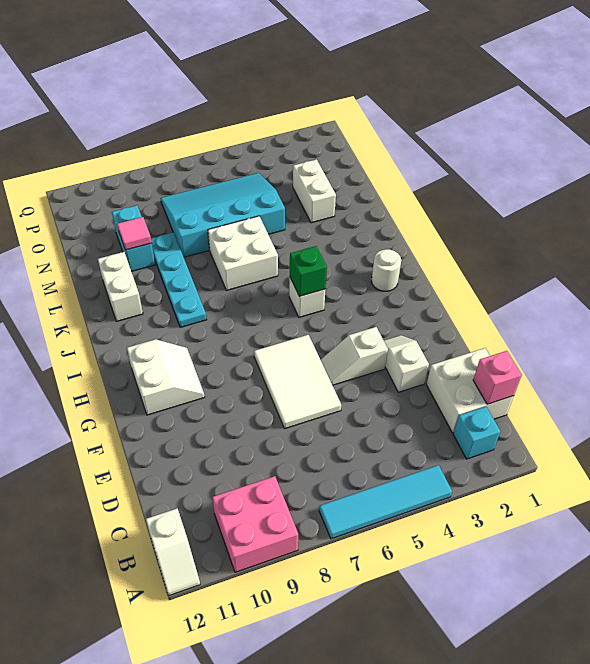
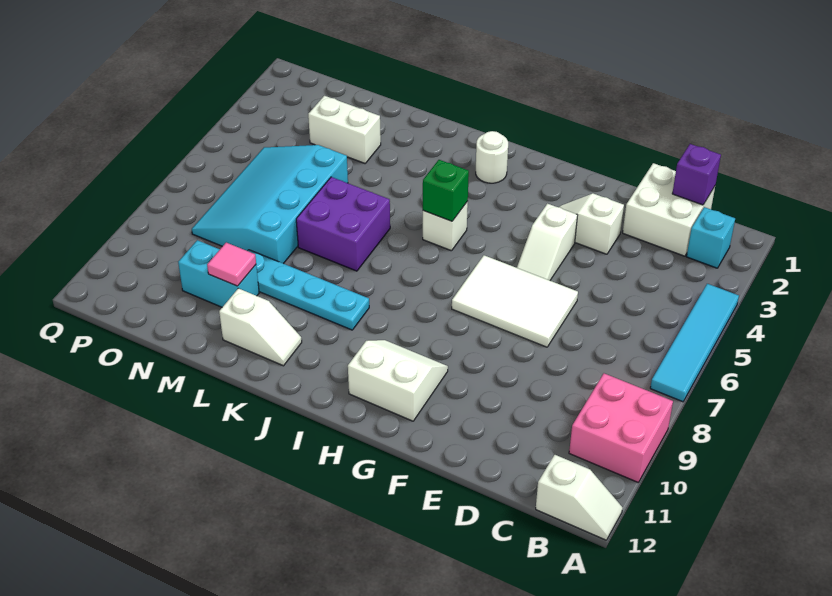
pink brick C1 level 2 -> purple brick C1 level 2
white brick K6:L7 level 1 -> purple brick K6:L7 level 1
white brick K11:L11 level 1 -> white slope K11:L11 level 1 top L

